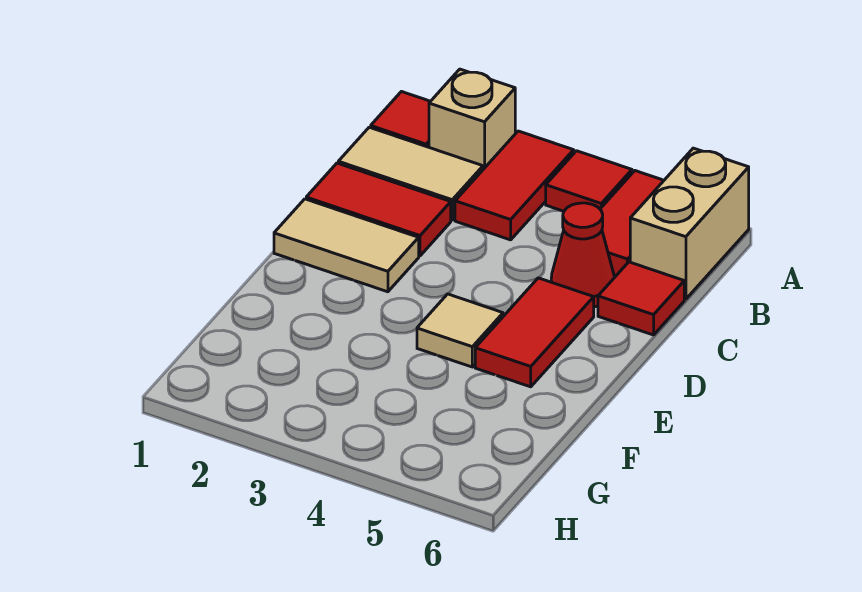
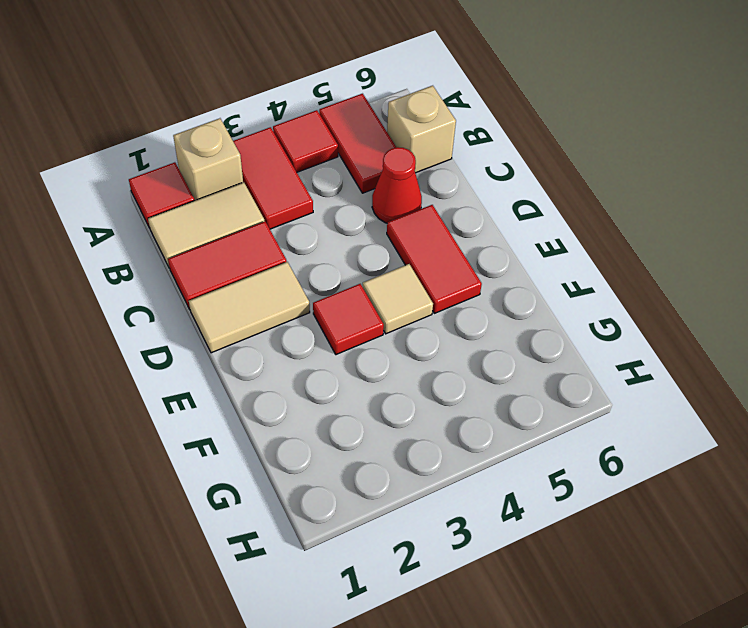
tan brick A6:B6 level 1 -> tan brick B6 level 1
red tile C6 level 1 -> red tile E3 level 1

